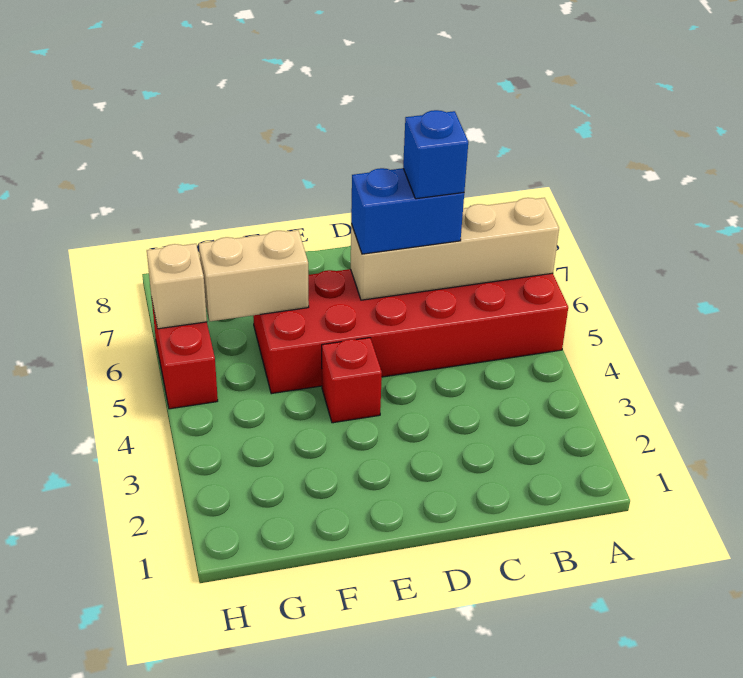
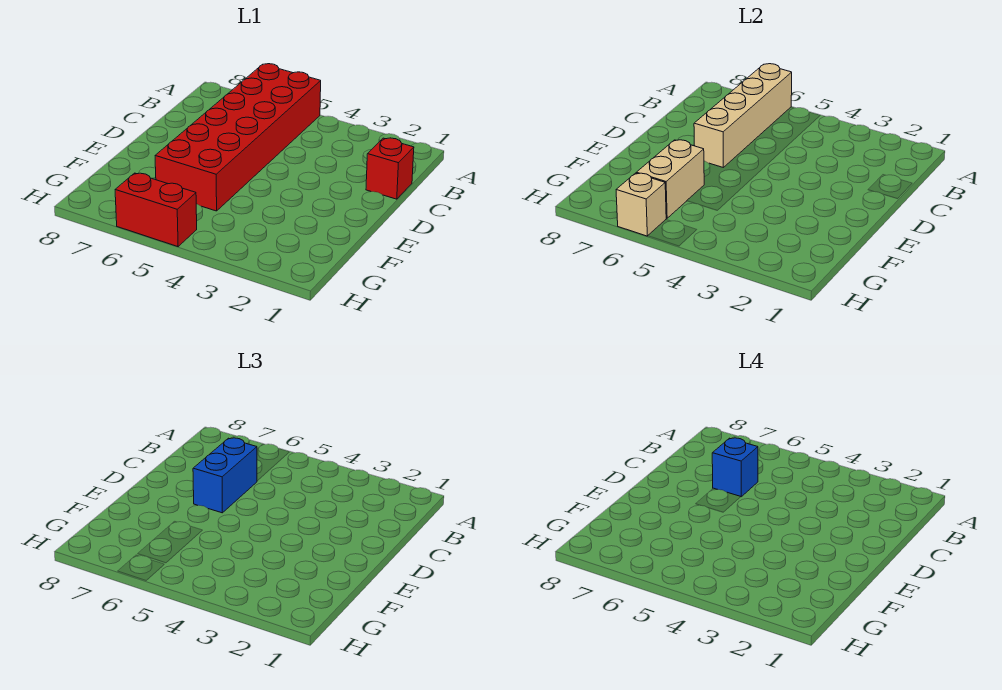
red brick E4 level 1 -> red brick C1 level 1

